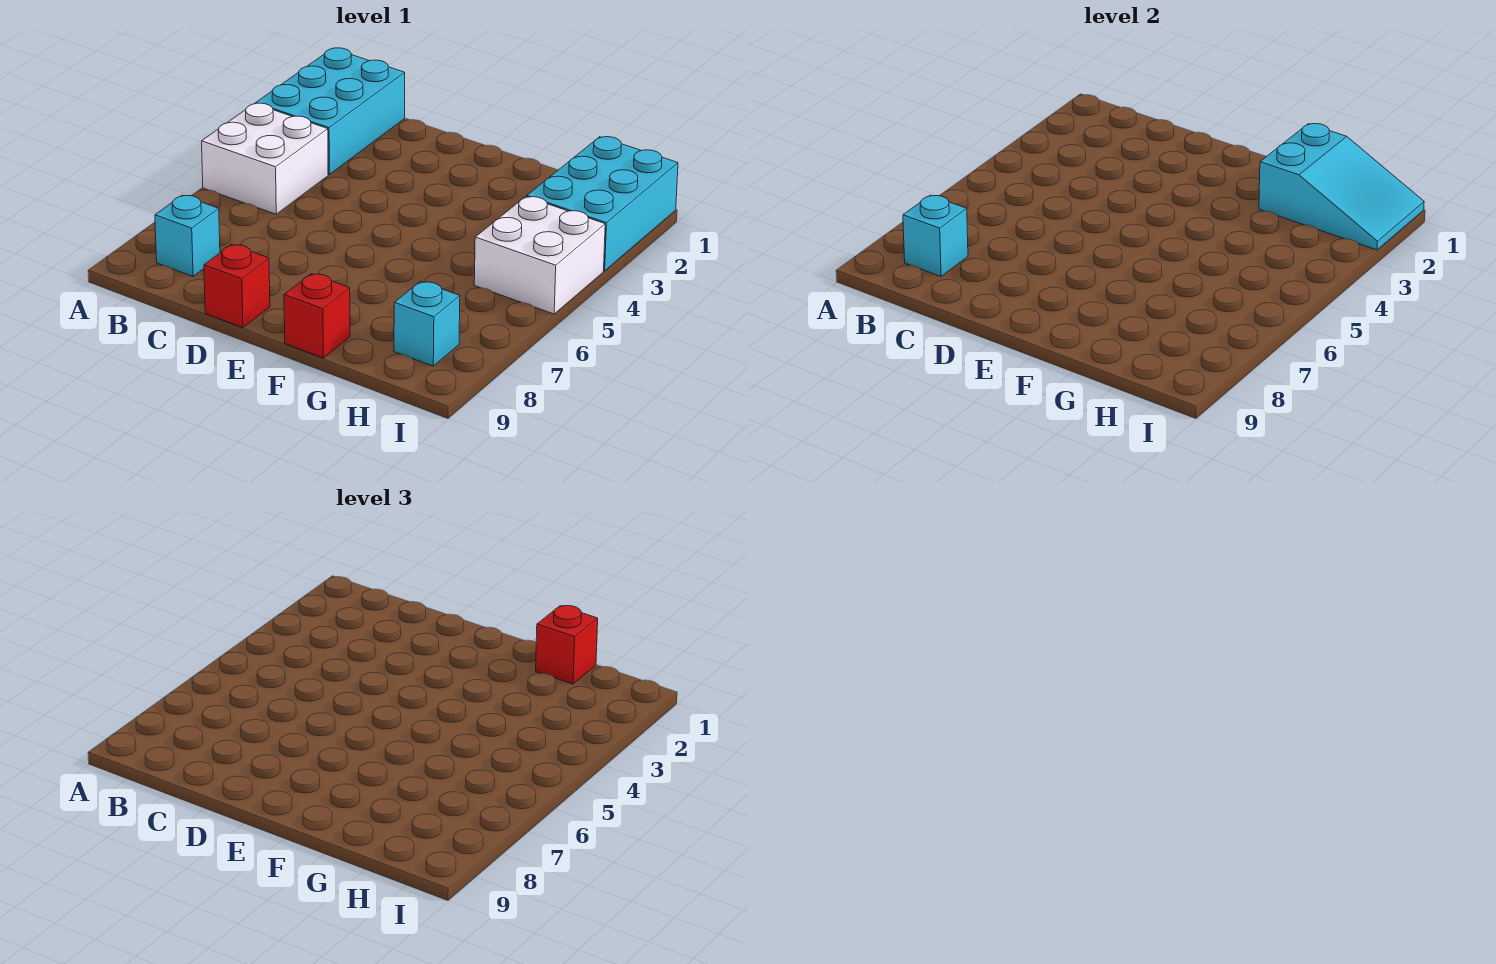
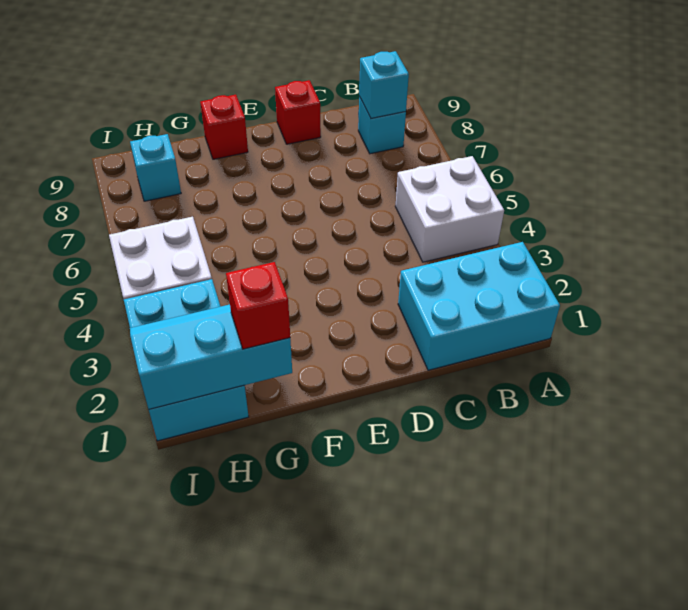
cyan brick A1:B3 level 1 -> cyan brick A1:C2 level 1
cyan slope G1:I2 level 2 top G -> cyan slope G1:I2 level 2 top 1

